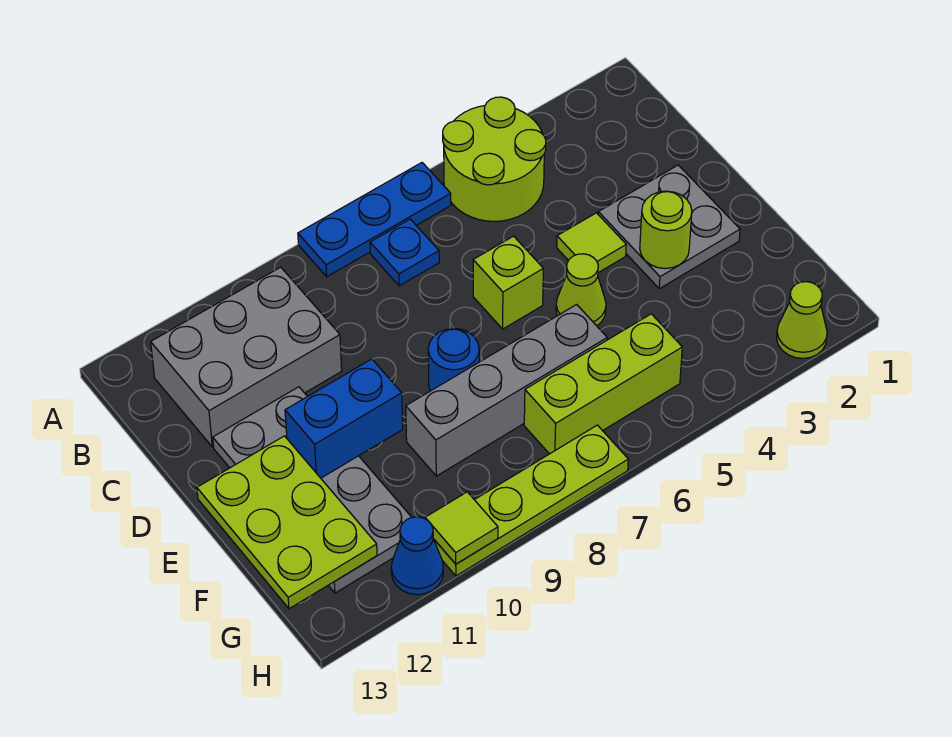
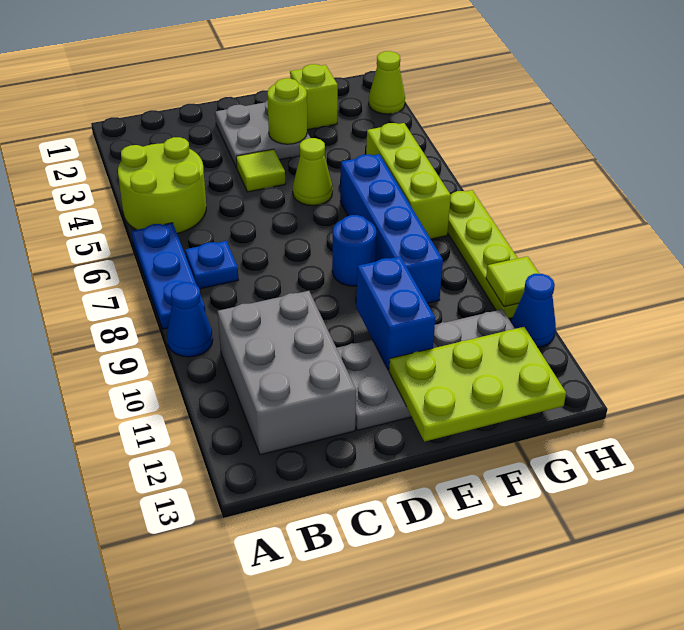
none -> blue cone A9 level 1
lime brick D6 level 1 -> lime brick F2 level 1
grey brick F6:F9 level 1 -> blue brick F6:F9 level 1

